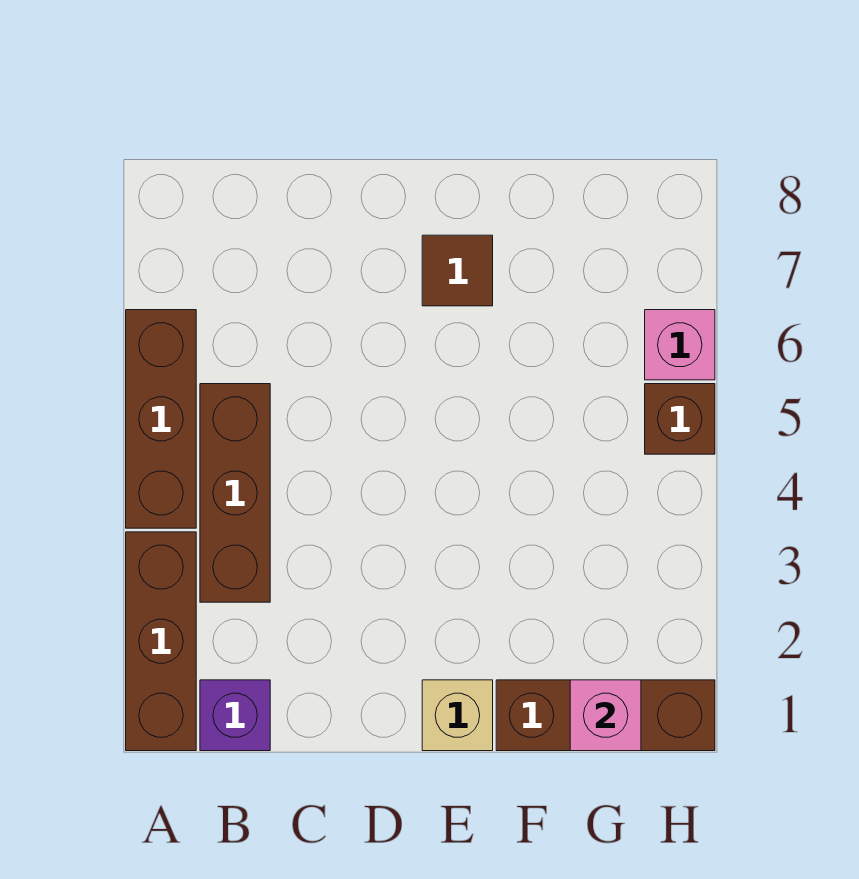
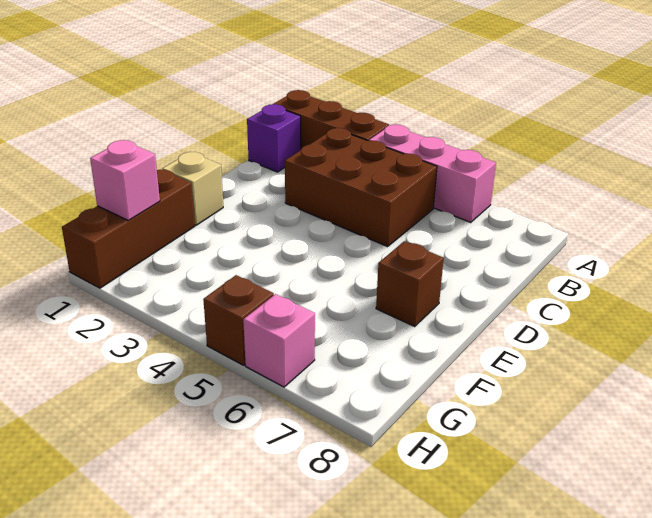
brown brick A4:A6 level 1 -> pink brick A4:A6 level 1
brown brick B3:B5 level 1 -> brown brick B3:C5 level 1
brown tile E7 level 1 -> brown brick E7 level 1

